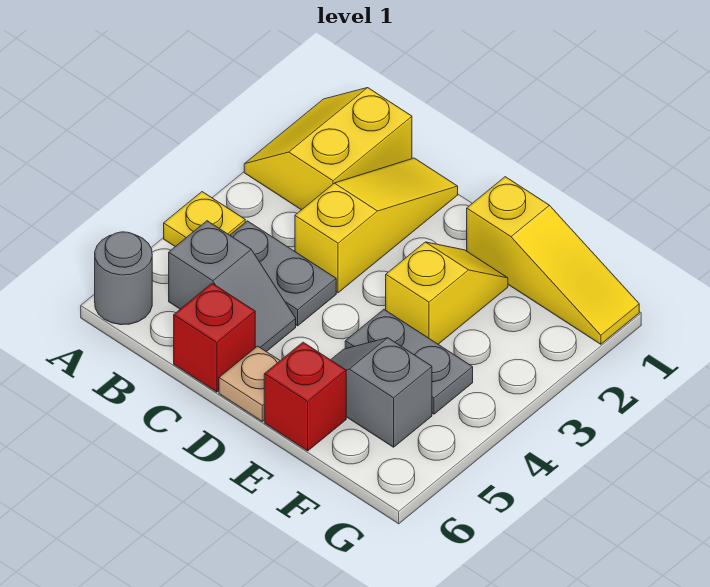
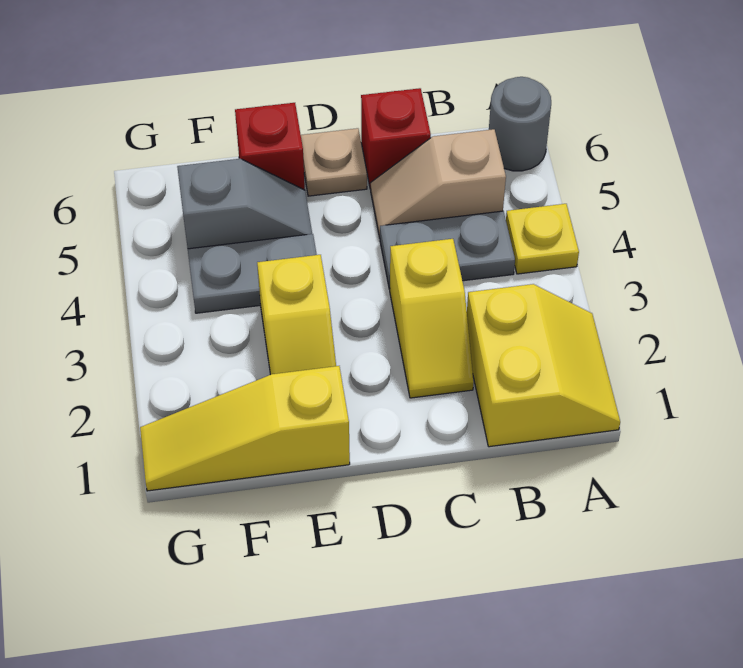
grey slope B5:C5 level 1 top B -> tan slope B5:C5 level 1 top B
yellow slope C1:C3 level 1 top 3 -> yellow slope C2:C3 level 1 top 3

